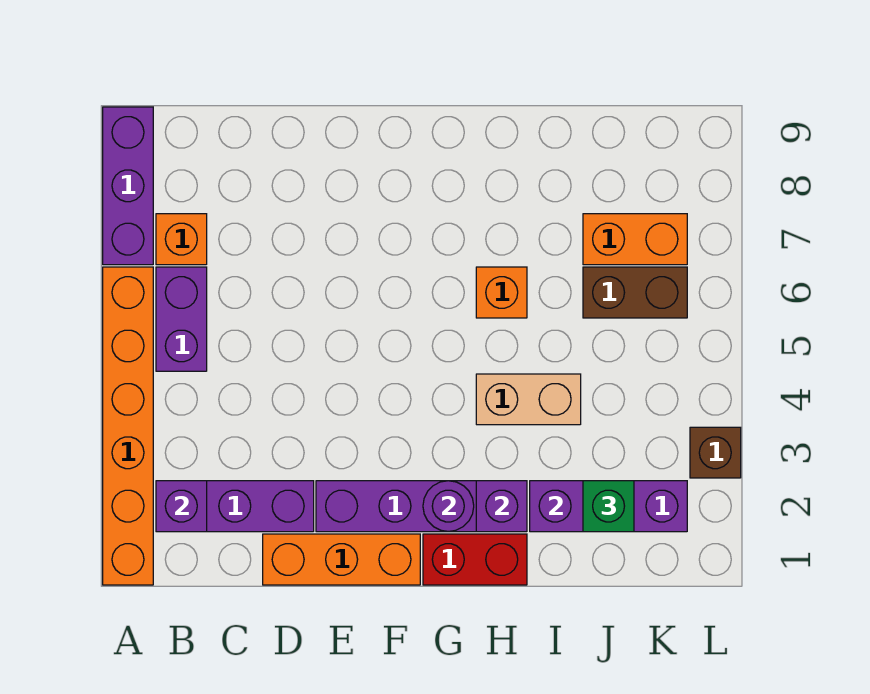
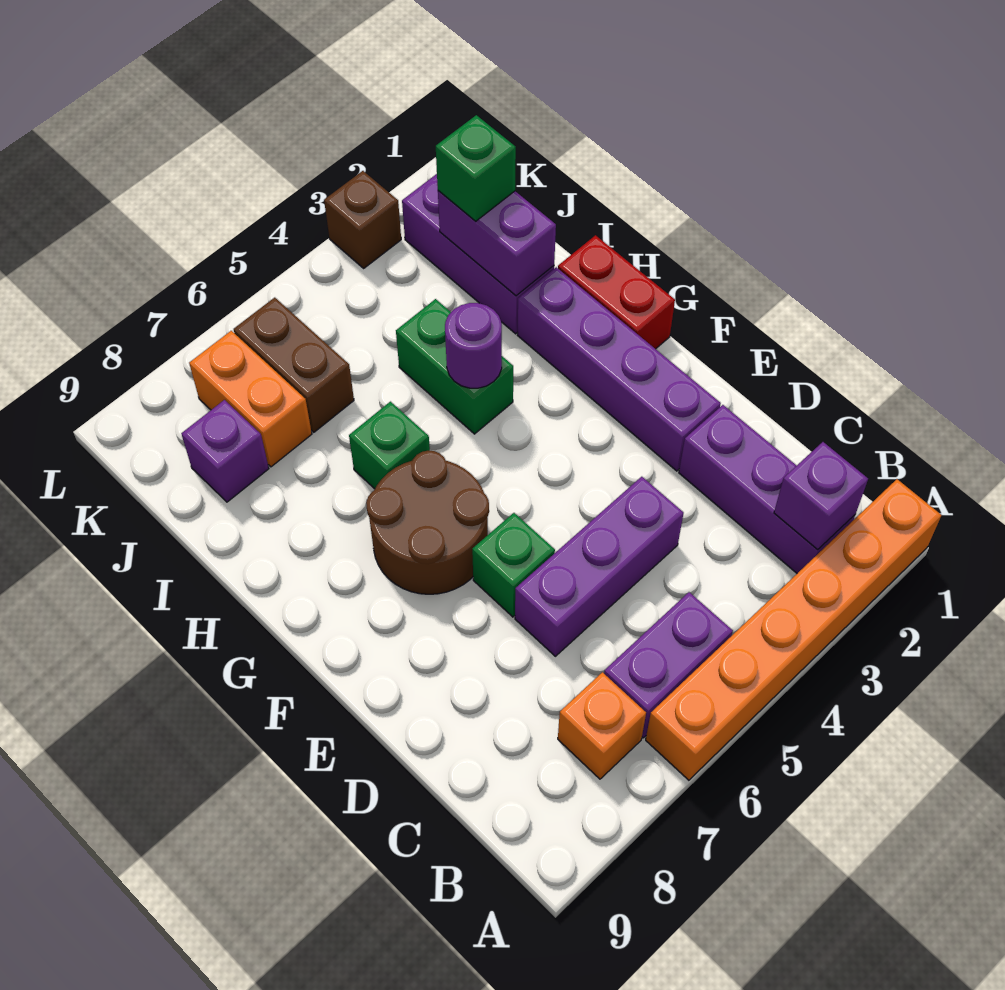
purple brick A7:A9 level 1 -> purple brick D4:D6 level 1
orange brick D1:F1 level 1 -> none
none -> green brick E6 level 1
none -> brown round brick F6:G7 level 1
purple round brick G2 level 2 -> purple round brick H4 level 2
purple brick H2 level 2 -> purple brick J8 level 1
tan brick H4:I4 level 1 -> green brick H4:I4 level 1
orange brick H6 level 1 -> green brick H6 level 1

